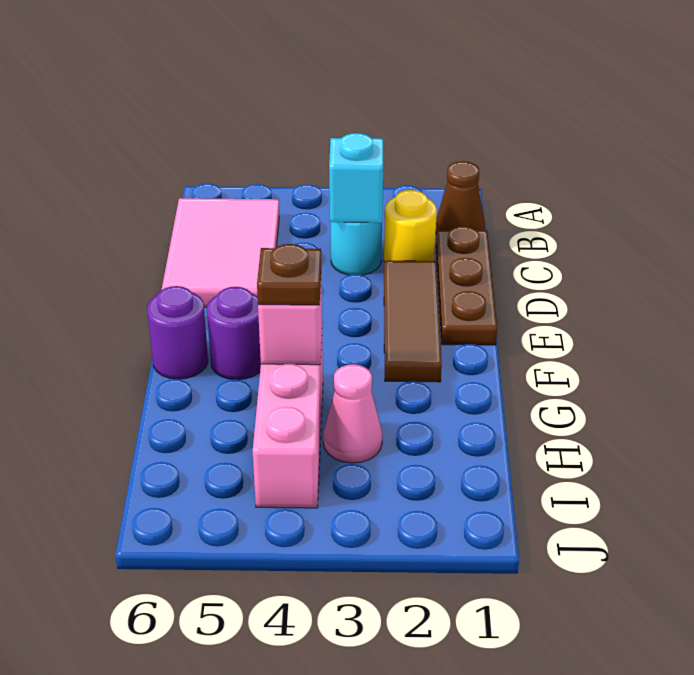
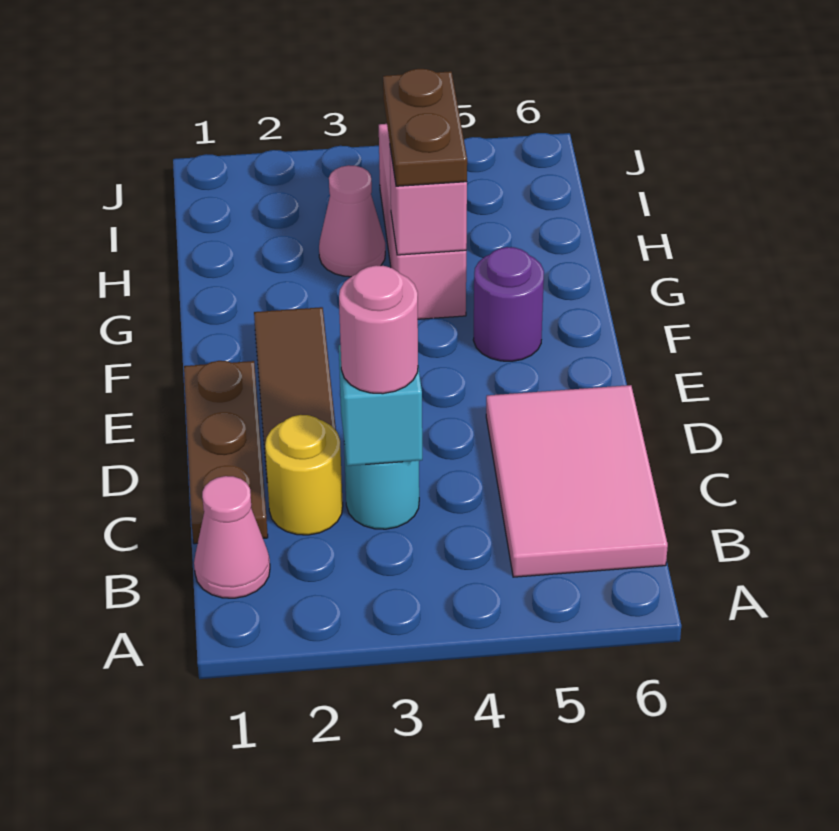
brown cone B1 level 1 -> pink cone B1 level 1
none -> pink round brick C3 level 3
purple round brick F6 level 1 -> none
brown plate G4 level 3 -> brown plate G4:H4 level 3

